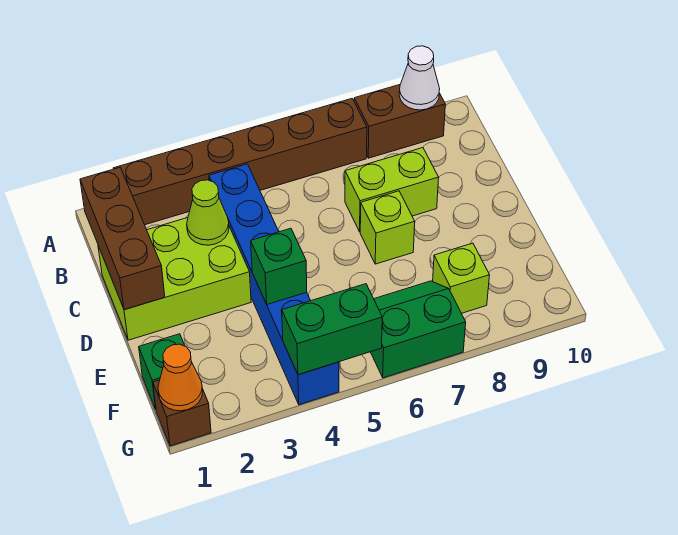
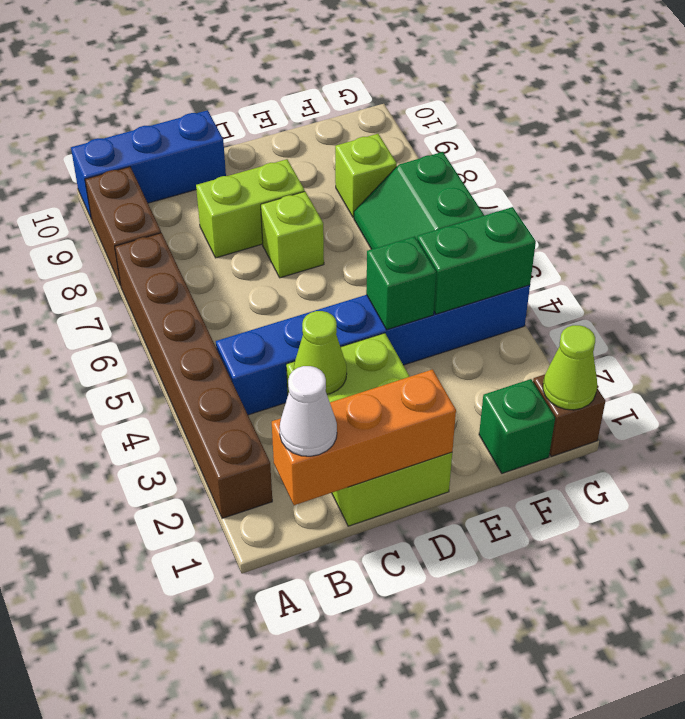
white cone A9 level 2 -> white cone B1 level 3
none -> blue brick A10:C10 level 1
brown brick B1:D1 level 2 -> orange brick B1:D1 level 2
lime brick C7:C8 level 1 -> lime brick C8:D8 level 1
orange cone G1 level 2 -> lime cone G1 level 2
green brick G4:G5 level 2 -> green brick F4:G4 level 2

